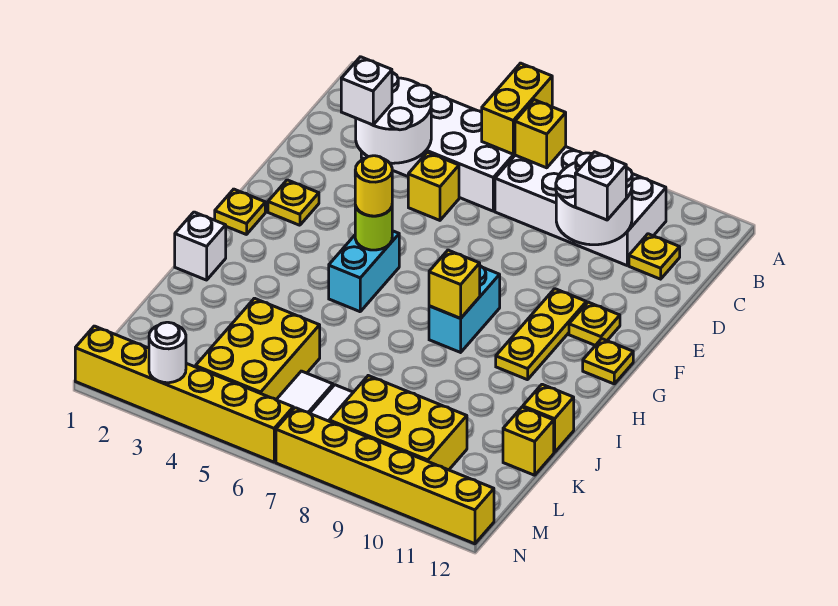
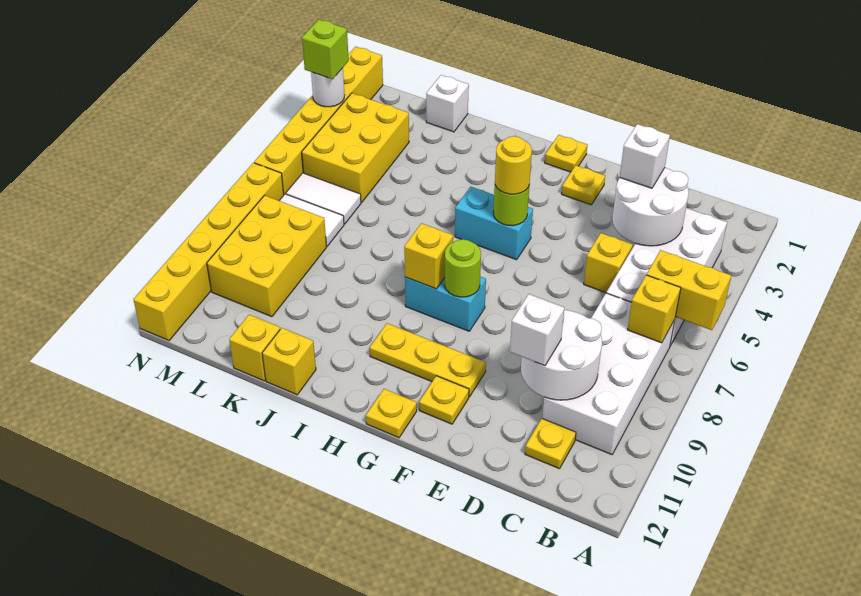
none -> lime round brick G8 level 2
white brick I1 level 1 -> white brick K1 level 1
yellow brick K4:M5 level 1 -> yellow brick L3:M5 level 1
none -> lime brick N3 level 3

